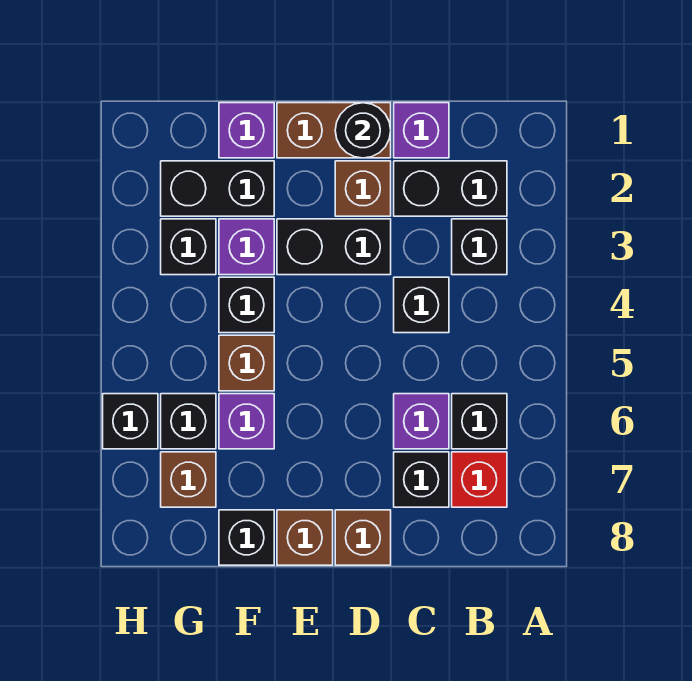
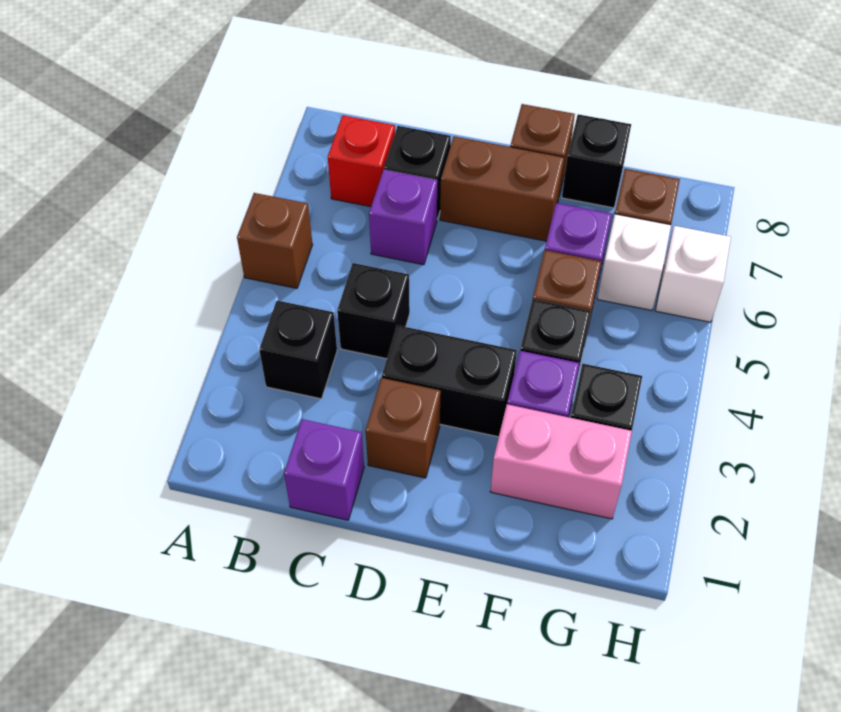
black brick B2:C2 level 1 -> none
black brick B6 level 1 -> none
brown brick D1:E1 level 1 -> brown brick D7:E7 level 1
black round brick D1 level 2 -> none
brown brick D8 level 1 -> brown brick A5 level 1
purple brick F1 level 1 -> none
black brick F2:G2 level 1 -> pink brick F2:G2 level 1
black brick G6 level 1 -> white brick G6 level 1
black brick H6 level 1 -> white brick H6 level 1

